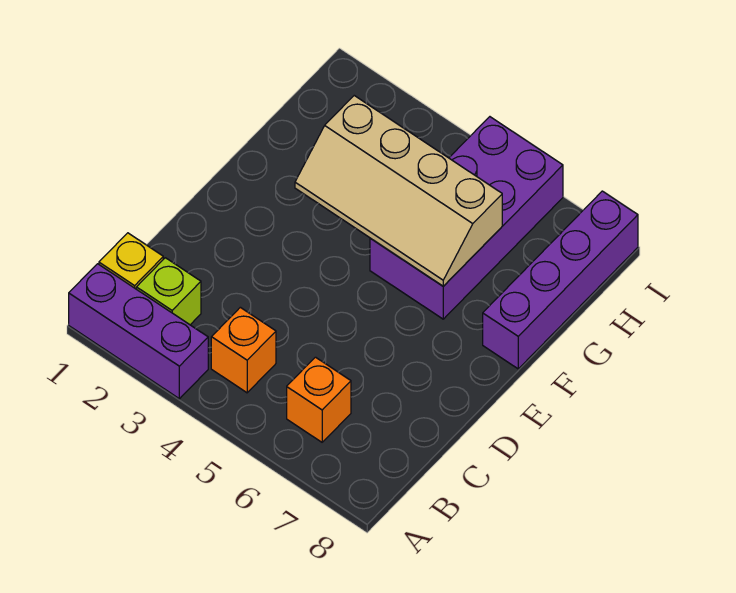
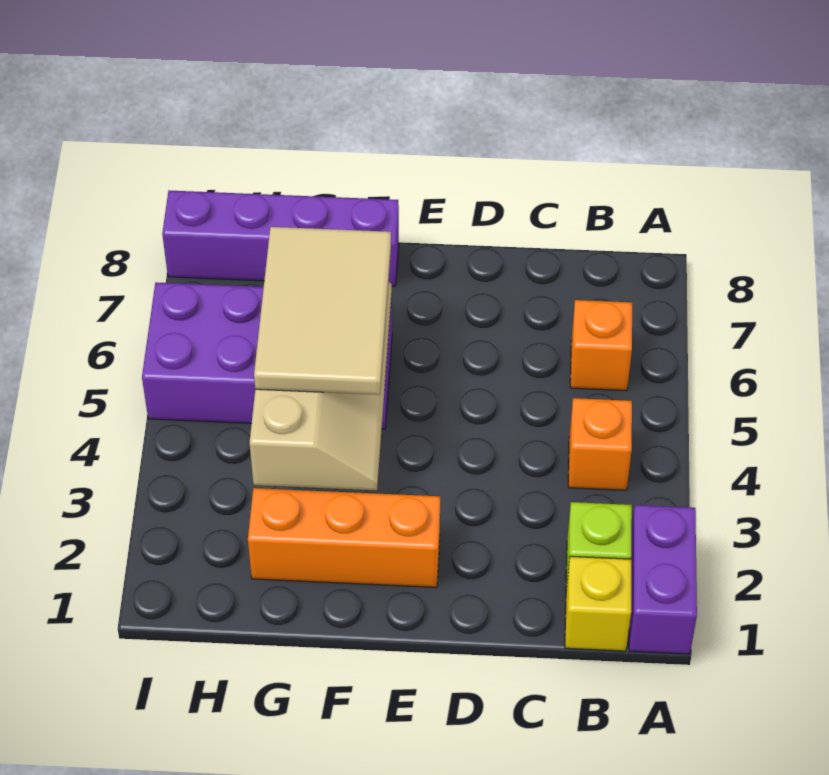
purple brick A1:A3 level 1 -> purple brick A1:A2 level 1
none -> orange brick E2:G2 level 1
none -> tan tile F4:G6 level 3

